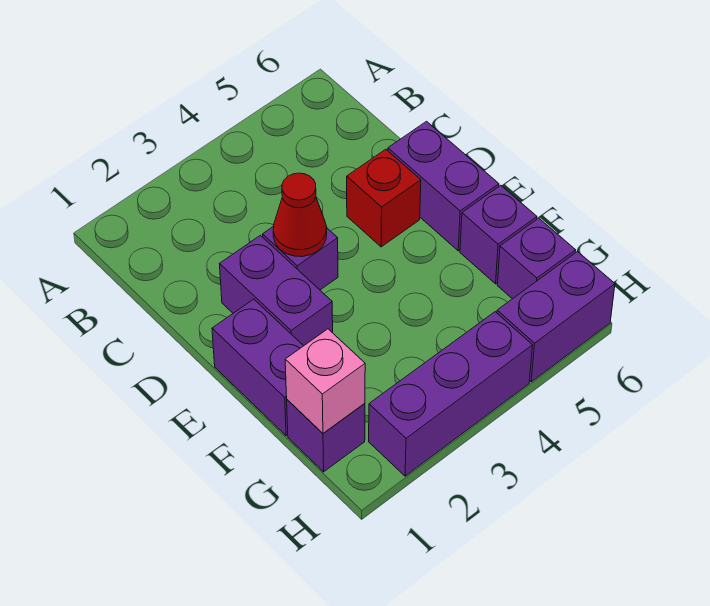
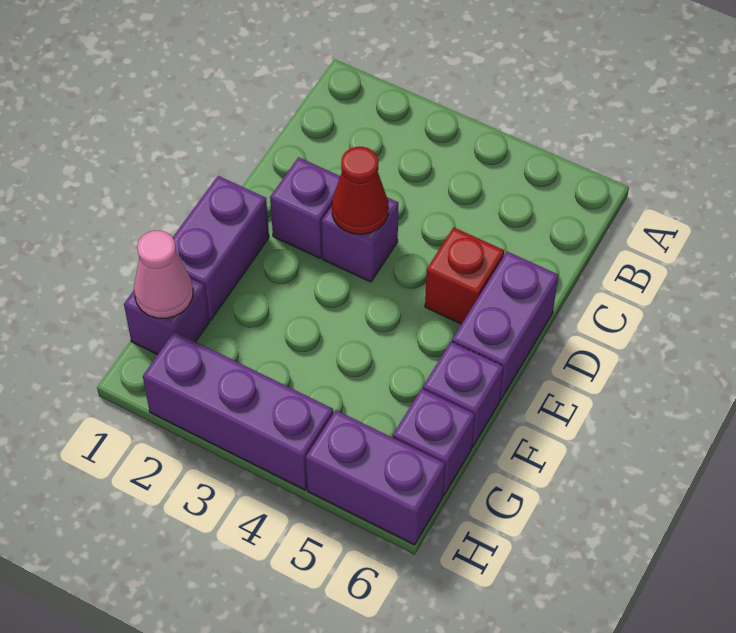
purple brick D2:E2 level 1 -> purple brick D2 level 1
pink brick G1 level 2 -> pink cone G1 level 2

